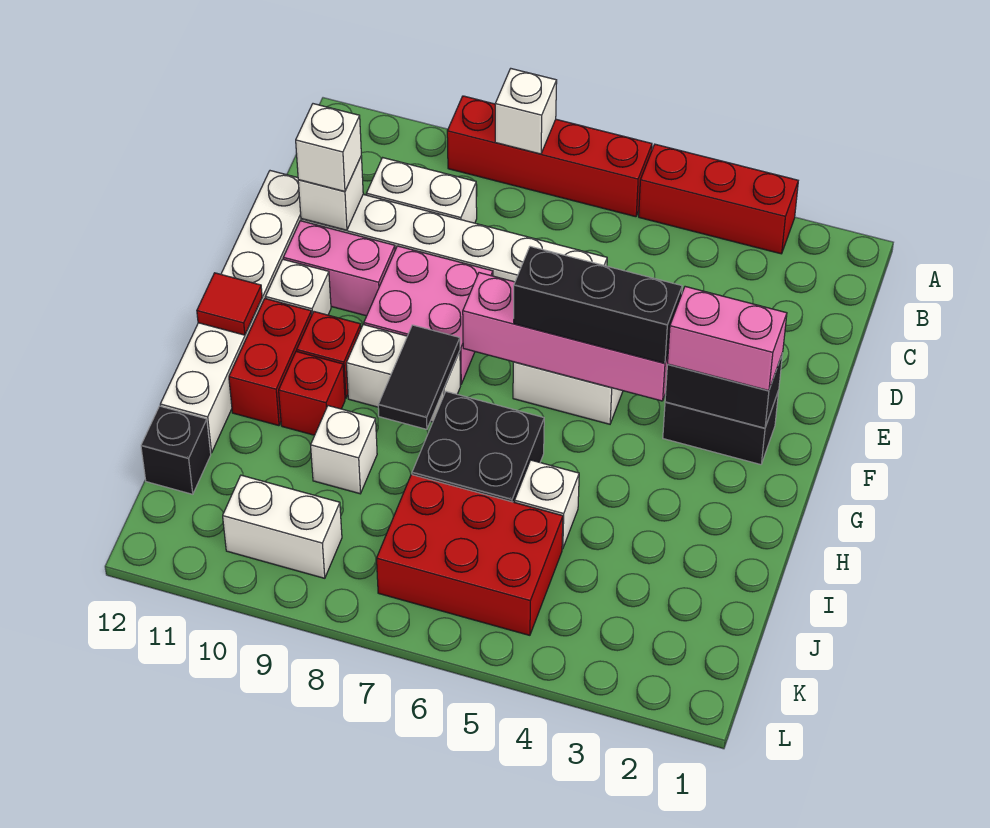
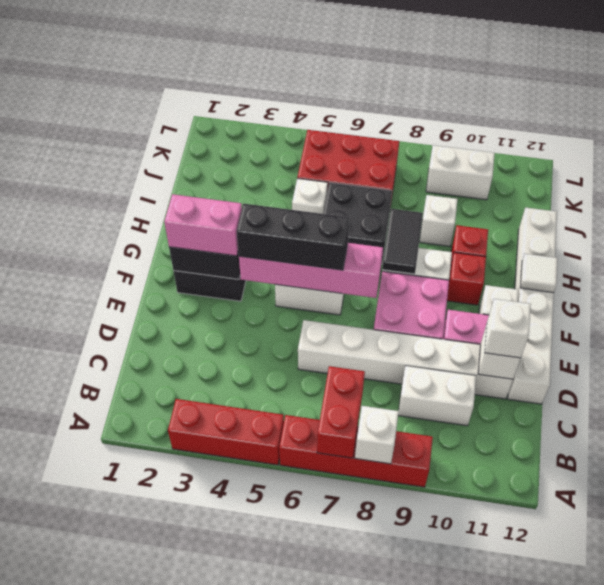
red brick G11:H11 level 1 -> red brick A7:B7 level 2
red tile G12 level 2 -> white tile G12 level 2
black brick J12 level 1 -> none

